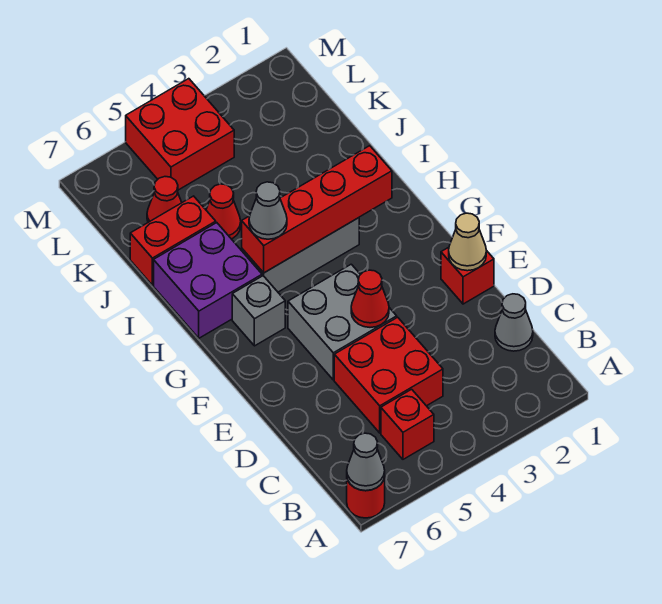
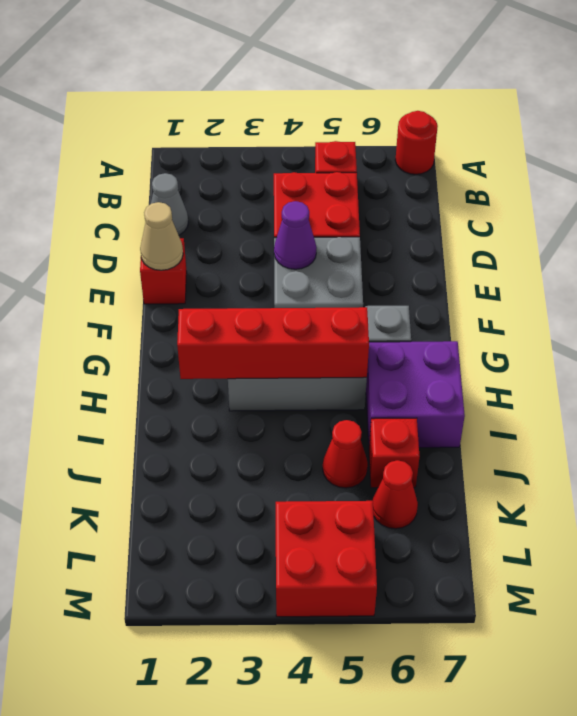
grey cone A7 level 2 -> none
red cone E4 level 2 -> purple cone E4 level 2
grey cone H5 level 3 -> none
red brick J6:J7 level 1 -> red brick J6 level 1

